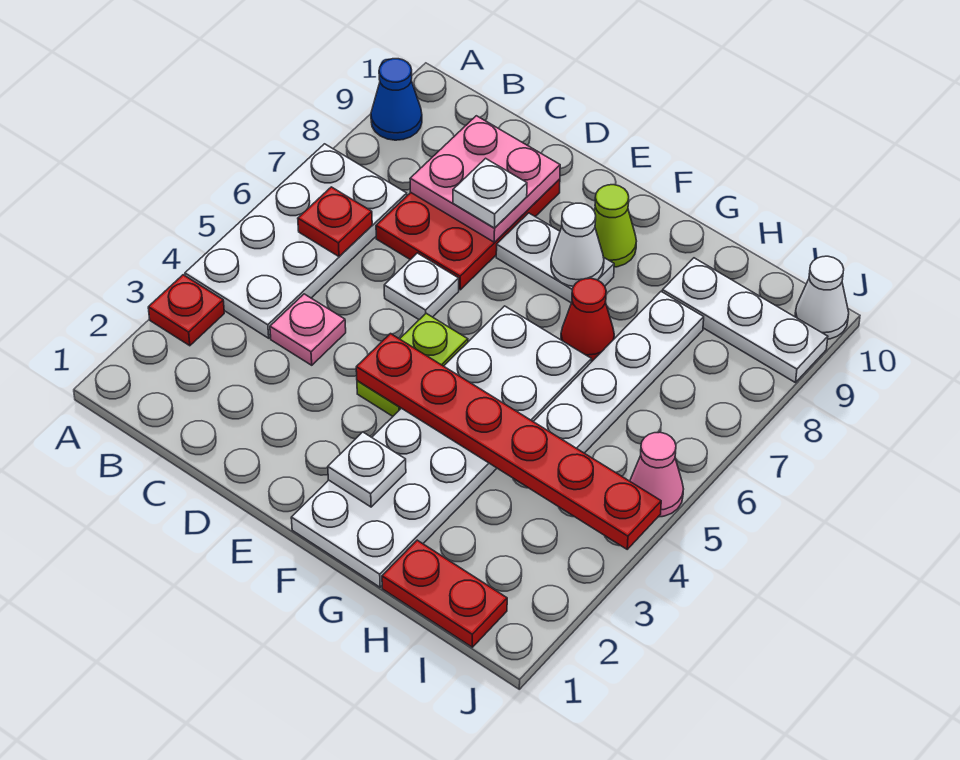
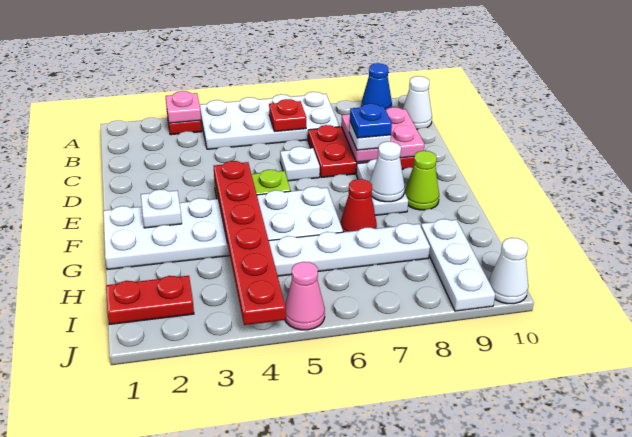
none -> white cone B10 level 1
pink plate C4 level 1 -> pink plate A3 level 2
none -> blue plate D8 level 4
red plate H1:I1 level 1 -> red plate I1:I2 level 1

